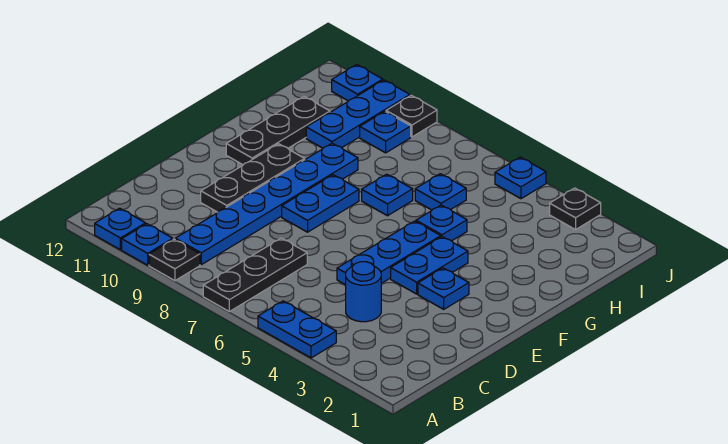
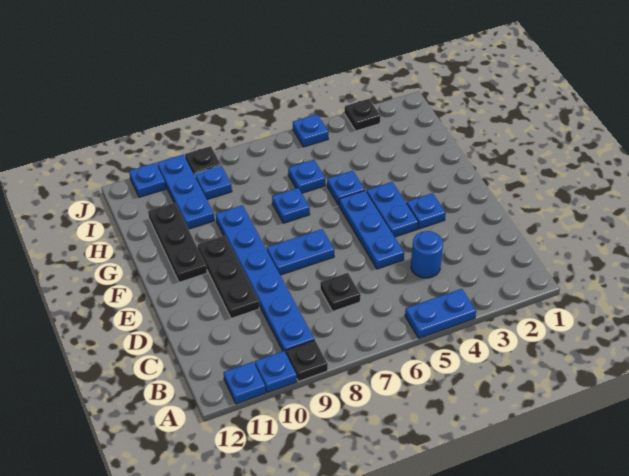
black plate A7:C7 level 1 -> black plate C7 level 1
blue plate E8:F8 level 1 -> blue plate E7:E8 level 1

